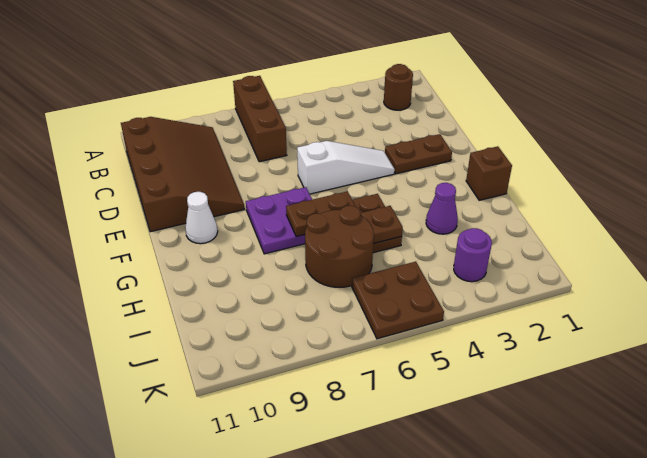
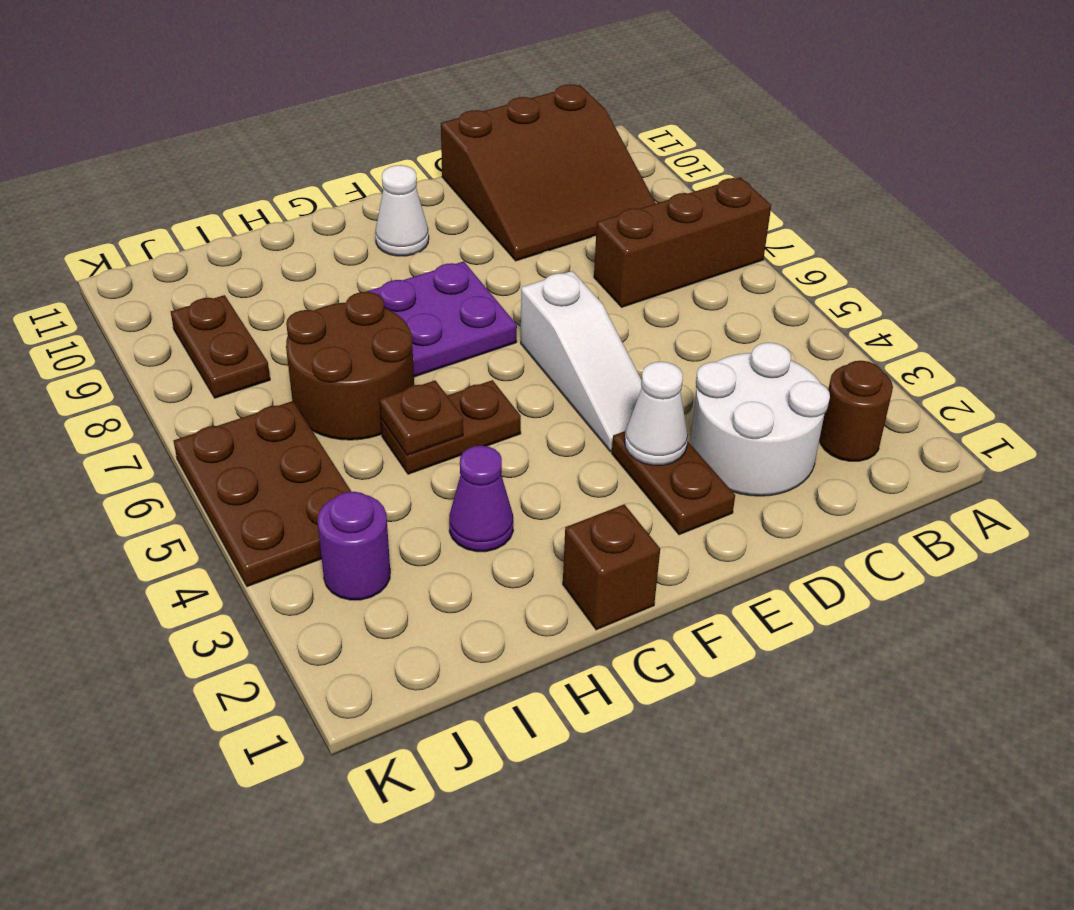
brown slope B9:E11 level 1 top 11 -> brown slope B9:D11 level 1 top 11
none -> white round brick C2:D3 level 1
none -> white cone E3 level 2
brown plate G6:G7 level 2 -> brown plate J8:J9 level 1
brown plate J5:K6 level 1 -> brown plate J4:K6 level 1

